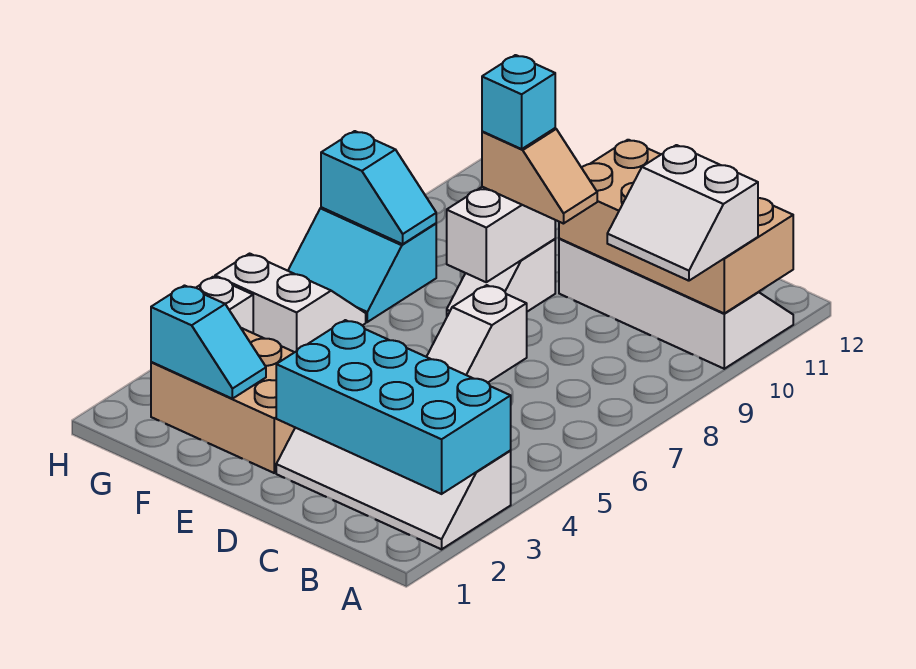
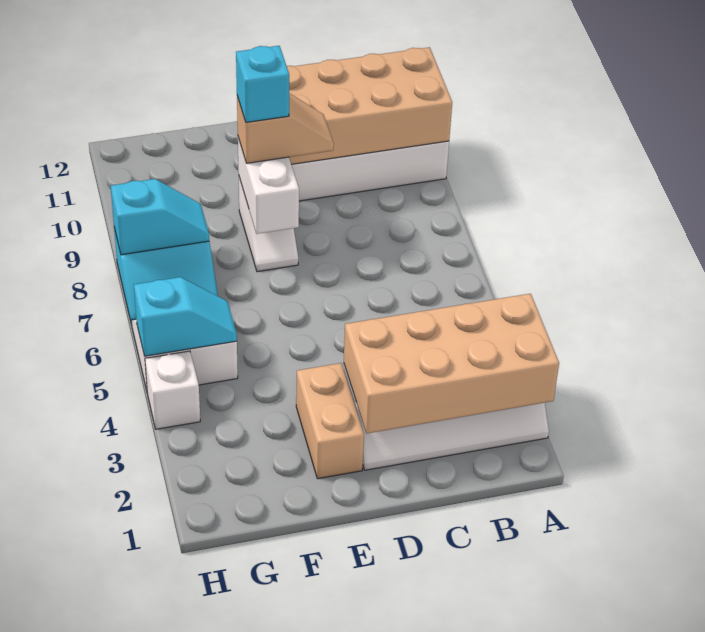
cyan brick A2:D3 level 2 -> tan brick A2:D3 level 2
white slope A9:B10 level 3 top 10 -> none
white slope D6:D7 level 1 top 7 -> none
tan brick E2:G3 level 1 -> tan brick E2:E3 level 1
cyan slope F2:G2 level 2 top G -> cyan slope G5:H5 level 2 top H

